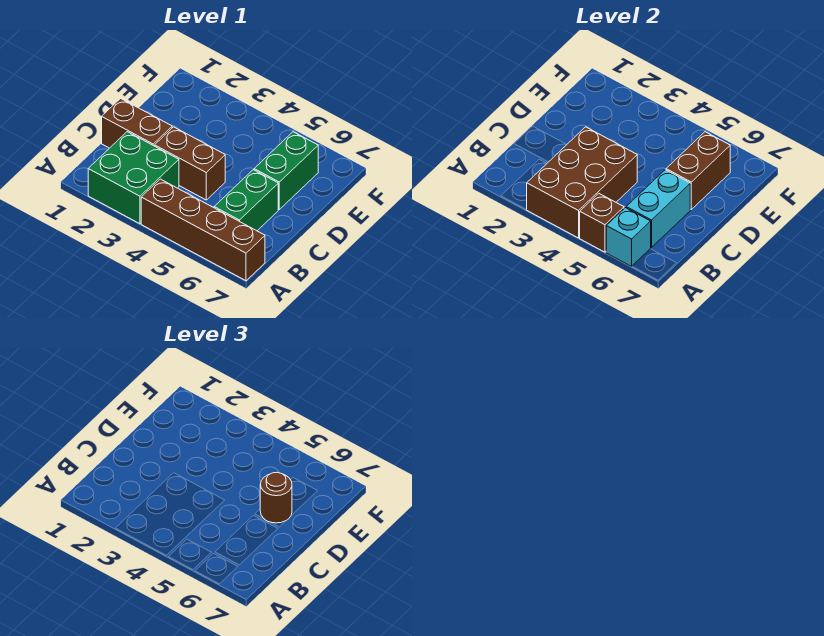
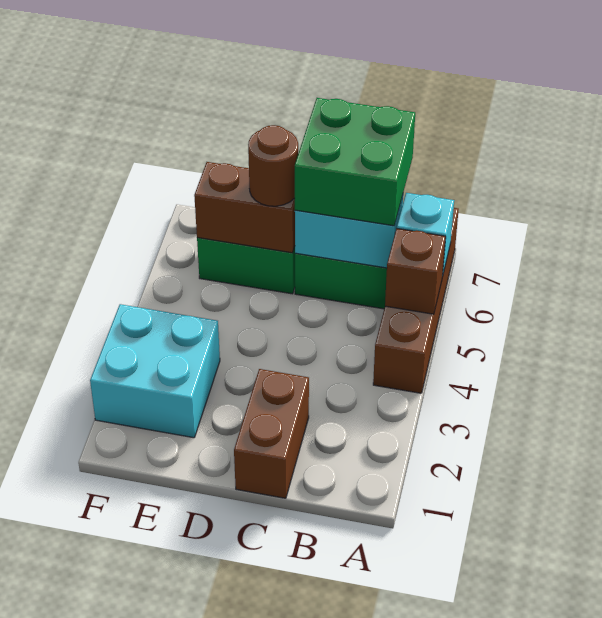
green brick A2:B3 level 1 -> green brick B6:C7 level 3
brown brick A3:C4 level 2 -> none
brown brick C3:C4 level 1 -> none
none -> cyan brick E2:F3 level 1

